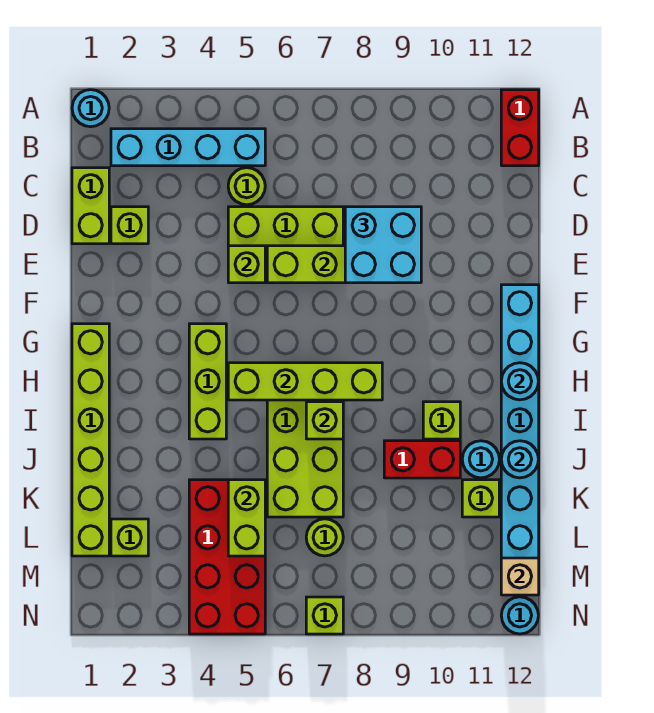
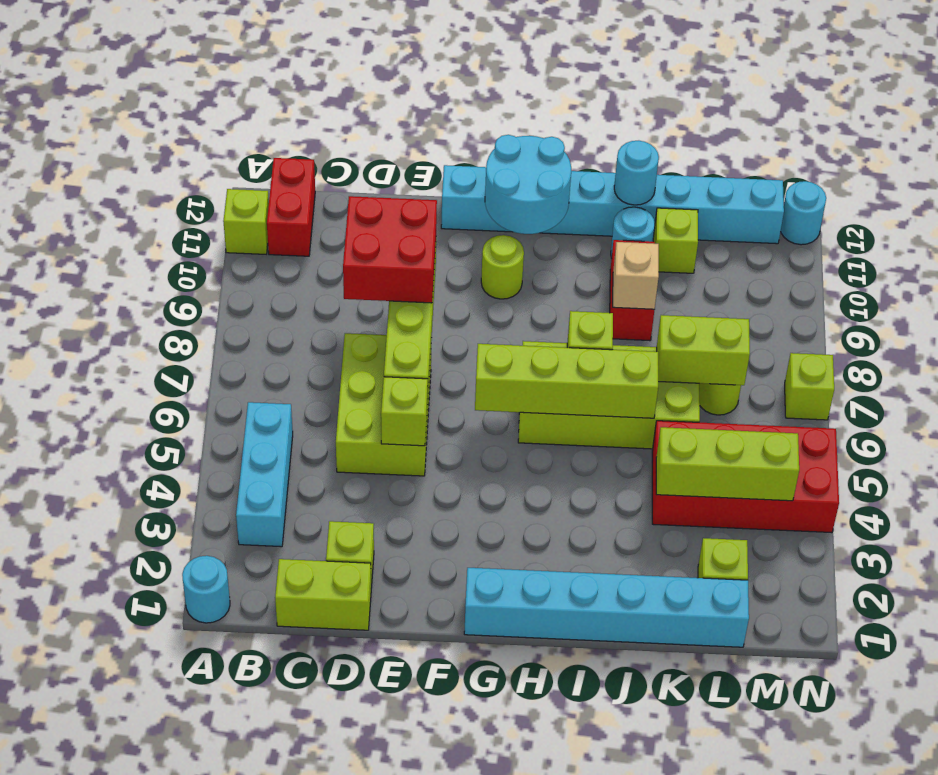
red brick A12:B12 level 1 -> red brick B11:B12 level 1
cyan brick B2:B5 level 1 -> cyan brick B3:B5 level 1
lime round brick C5 level 1 -> lime round brick G10 level 1
cyan brick D8:E9 level 3 -> red brick D8:E9 level 3
lime brick G1:L1 level 1 -> cyan brick G1:L1 level 1
lime brick G4:I4 level 1 -> lime brick K4:M4 level 2
lime brick H5:H8 level 2 -> lime brick G6:J6 level 2
cyan round brick H12 level 2 -> cyan round brick G11:H12 level 2
lime brick I10 level 1 -> lime brick A11 level 1
lime brick K5:L5 level 2 -> lime brick K7:L7 level 2
tan brick M12 level 2 -> tan brick J9 level 2

